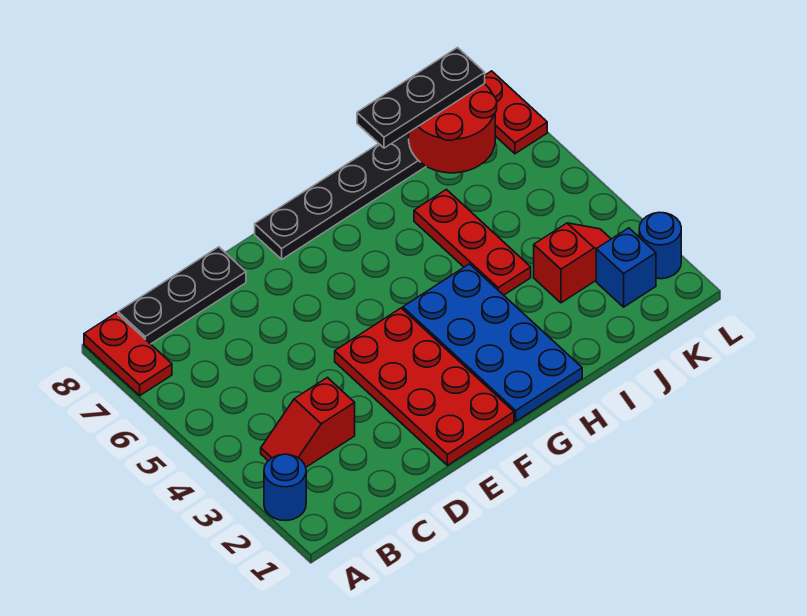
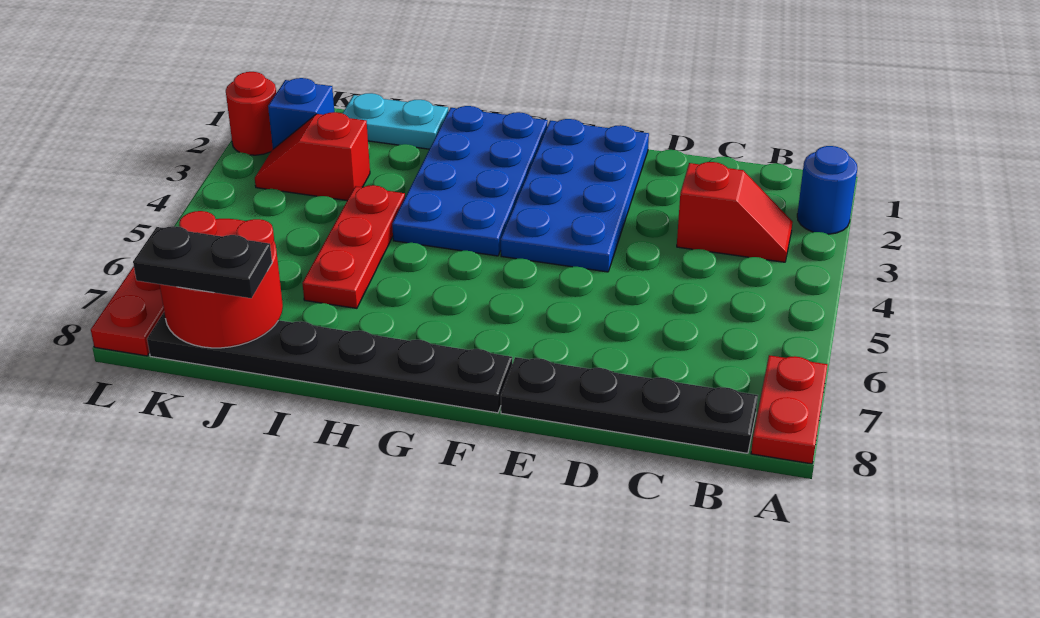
black plate B8:D8 level 1 -> black plate B8:E8 level 1
red plate E1:F4 level 1 -> blue plate E1:F4 level 1
none -> cyan plate I1:J1 level 1
black plate I8:K8 level 3 -> black plate J8:K8 level 3
blue round brick L2 level 1 -> red round brick L2 level 1

